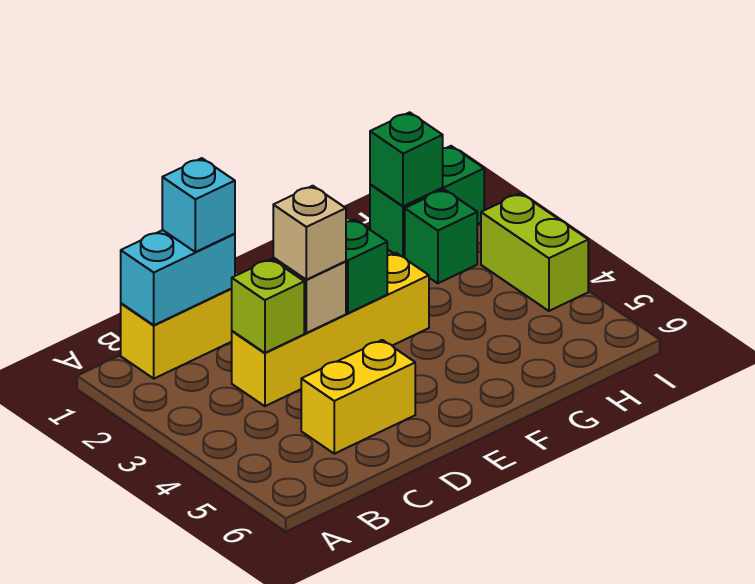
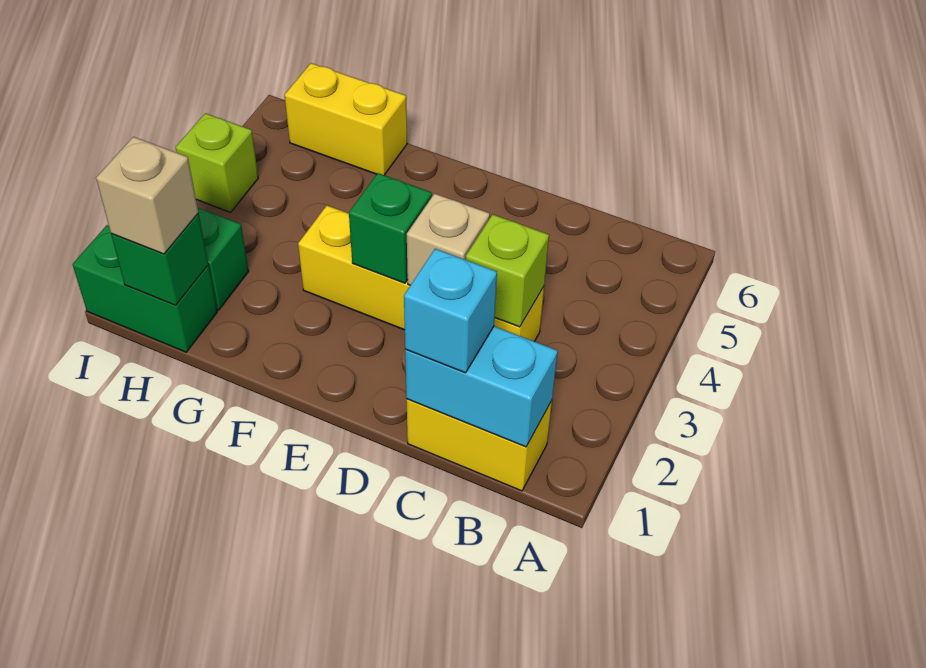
yellow brick C5:D5 level 1 -> yellow brick G6:H6 level 1
tan brick D3 level 3 -> tan brick H1 level 3
lime brick I3:I4 level 1 -> lime brick I4 level 1

